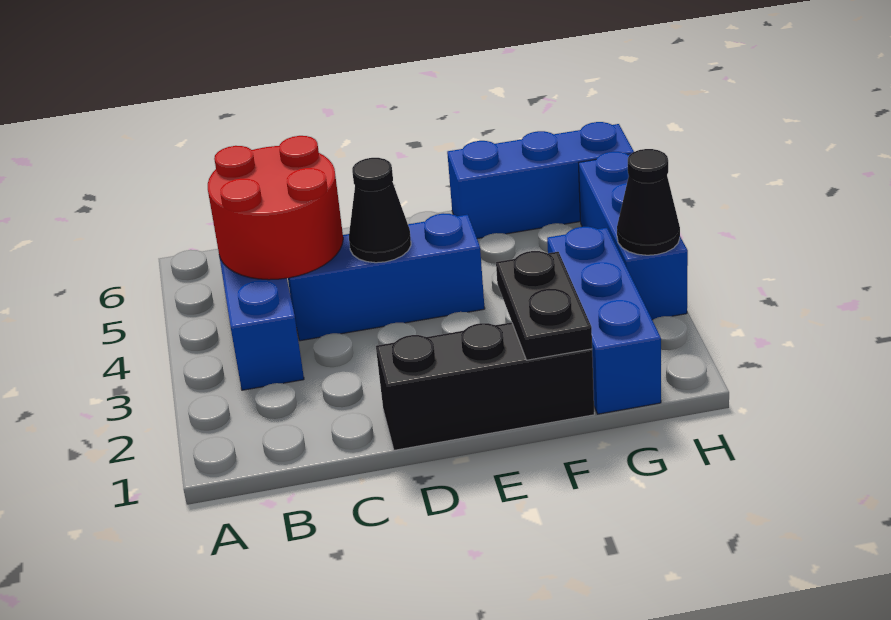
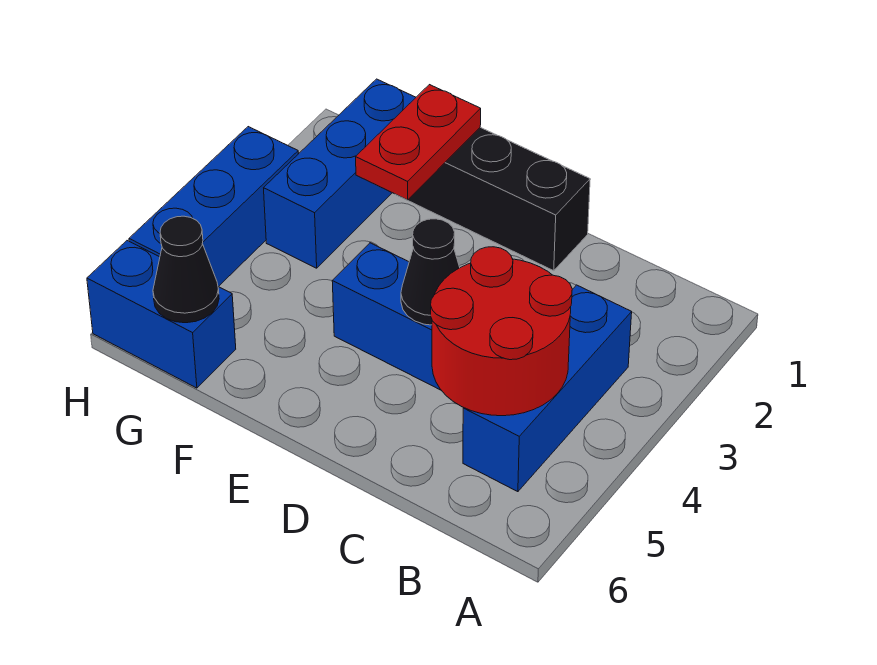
black plate F1:F2 level 2 -> red plate F1:F2 level 2
blue brick F6:H6 level 1 -> blue brick G6:H6 level 1
black cone H3 level 2 -> black cone G6 level 2

